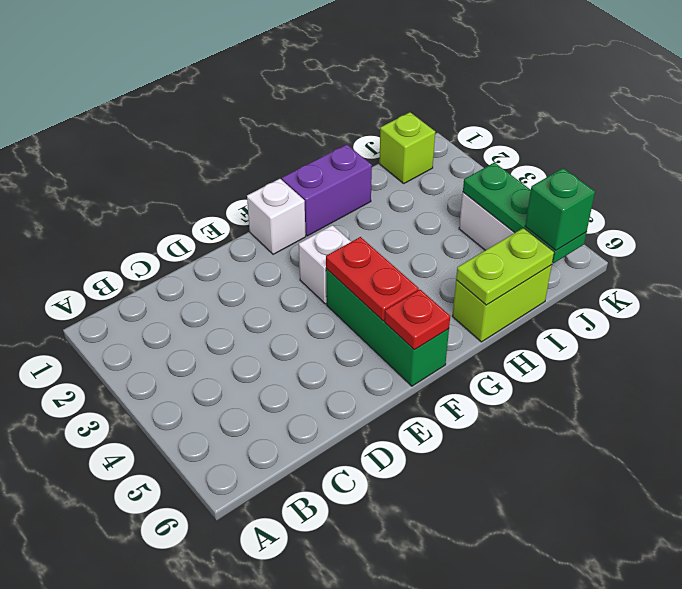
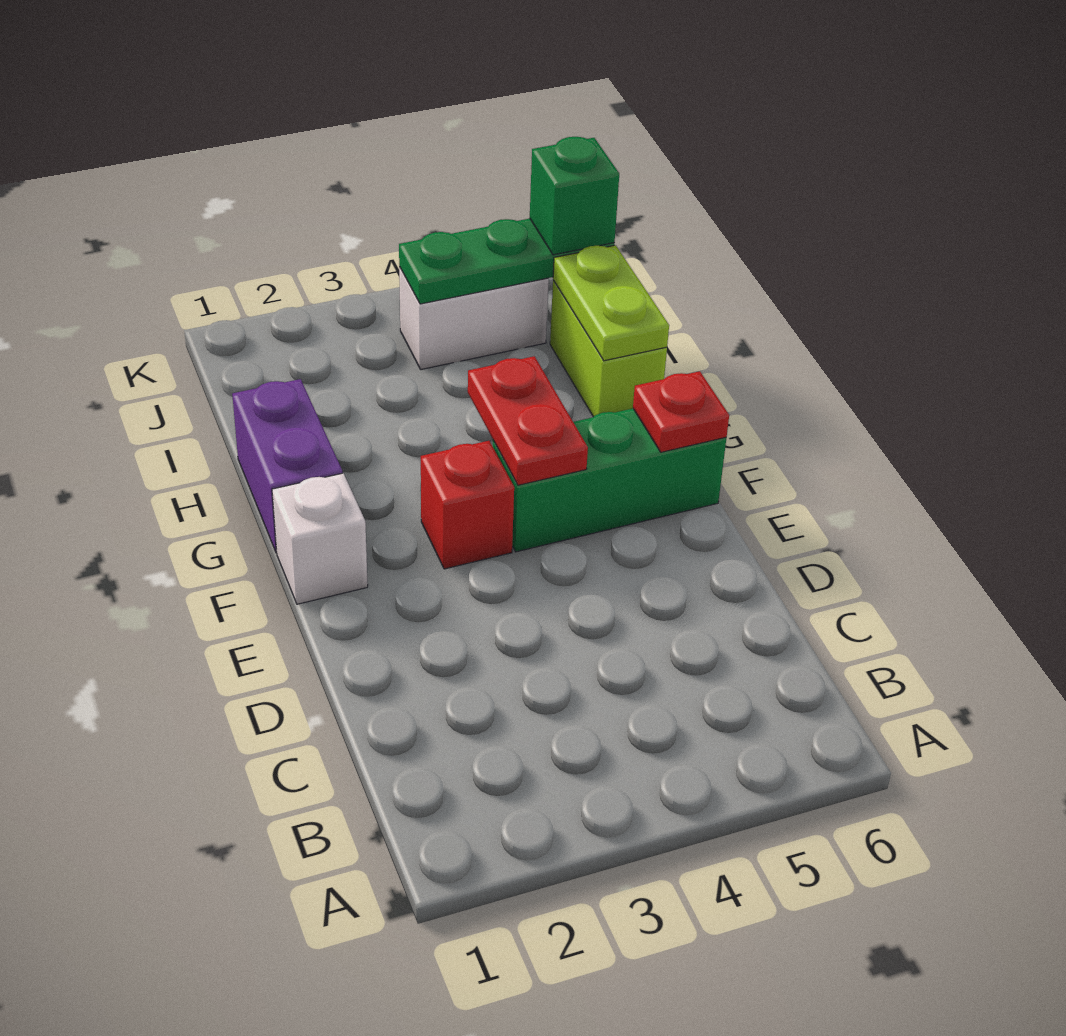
white brick F3 level 1 -> red brick F3 level 1
red plate F4:F5 level 2 -> red plate F4:G4 level 2
lime brick J1 level 1 -> none

